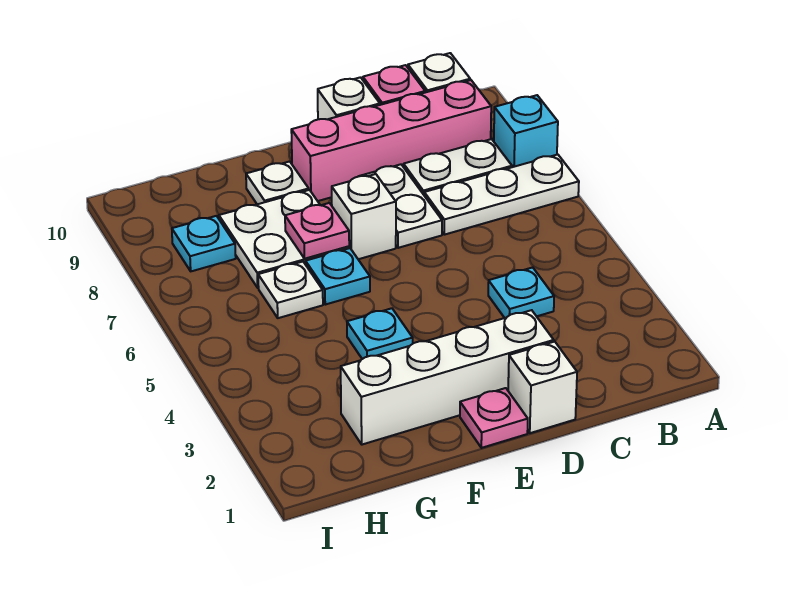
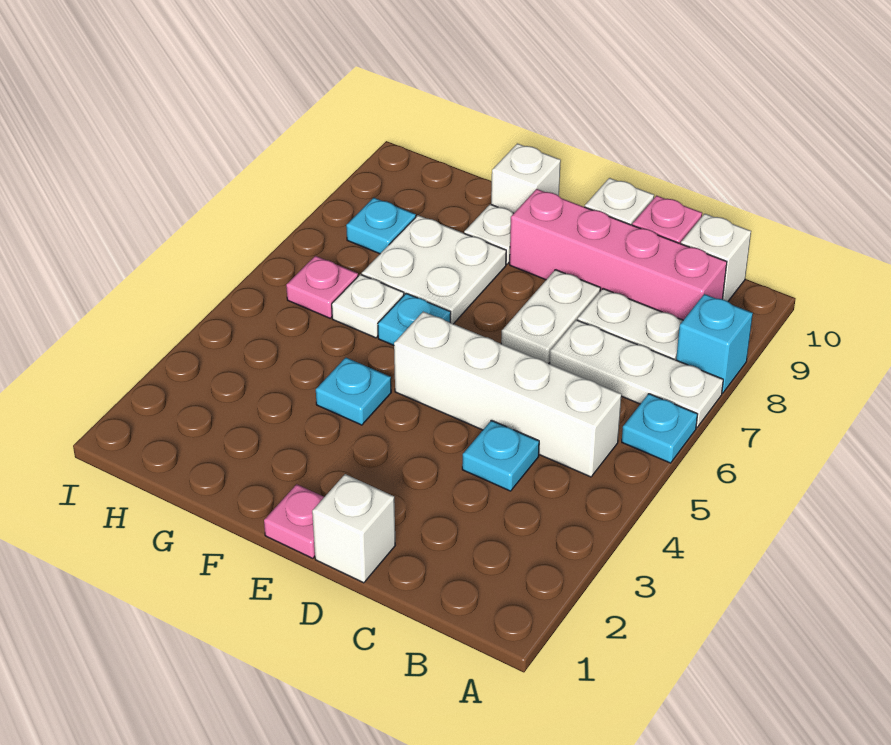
none -> cyan plate A6 level 1
white brick D2:G2 level 1 -> white brick B5:E5 level 1
white brick E7 level 1 -> white brick F10 level 1
pink plate F7 level 2 -> pink plate H6 level 1

